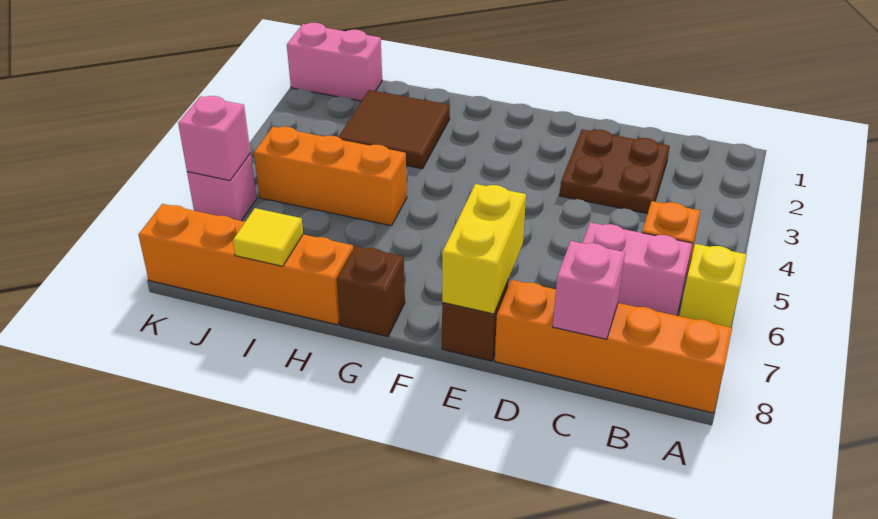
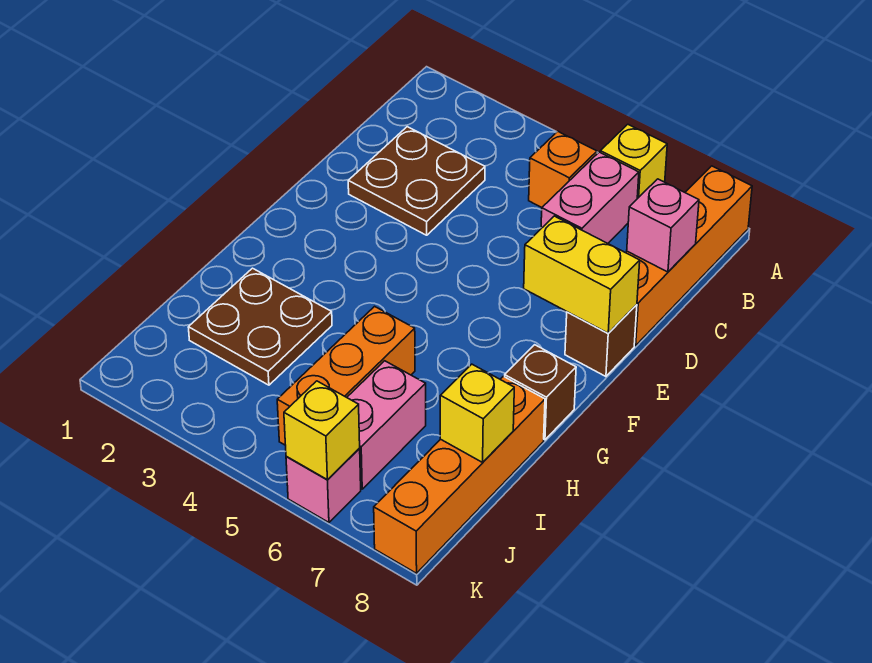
brown tile H2:I3 level 1 -> brown plate H2:I3 level 1
yellow tile I8 level 2 -> yellow brick I8 level 2
pink brick J1:K1 level 1 -> pink brick I6:J6 level 1
pink brick K6 level 2 -> yellow brick K6 level 2

